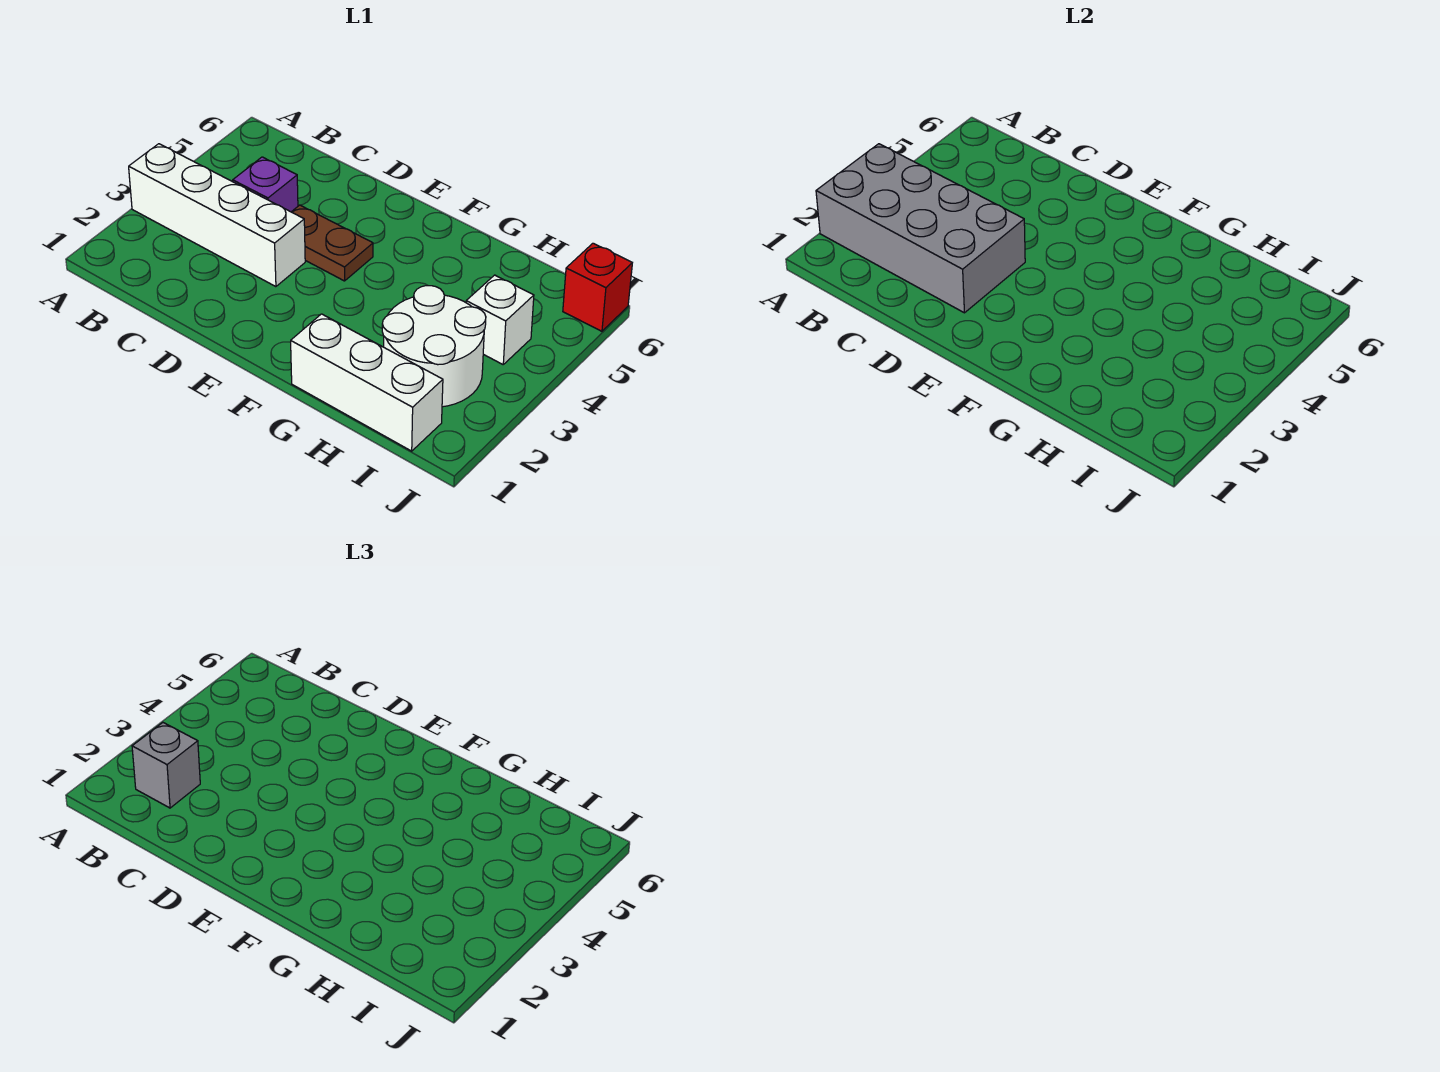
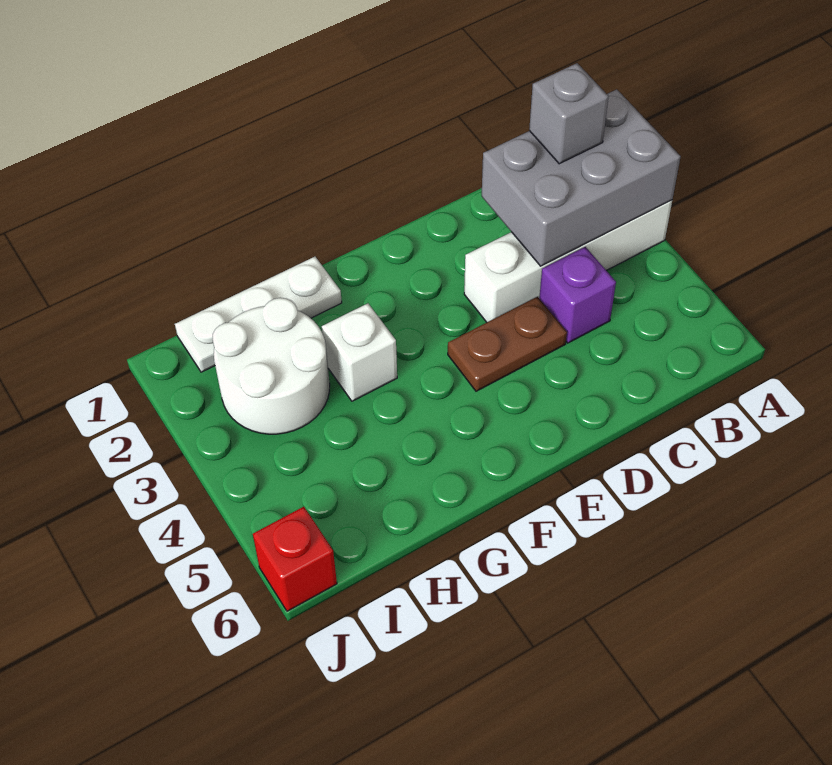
grey brick A2:D3 level 2 -> grey brick A2:C3 level 2
white brick G1:I1 level 1 -> white plate G1:I1 level 1
white brick I4 level 1 -> white brick G3 level 1

